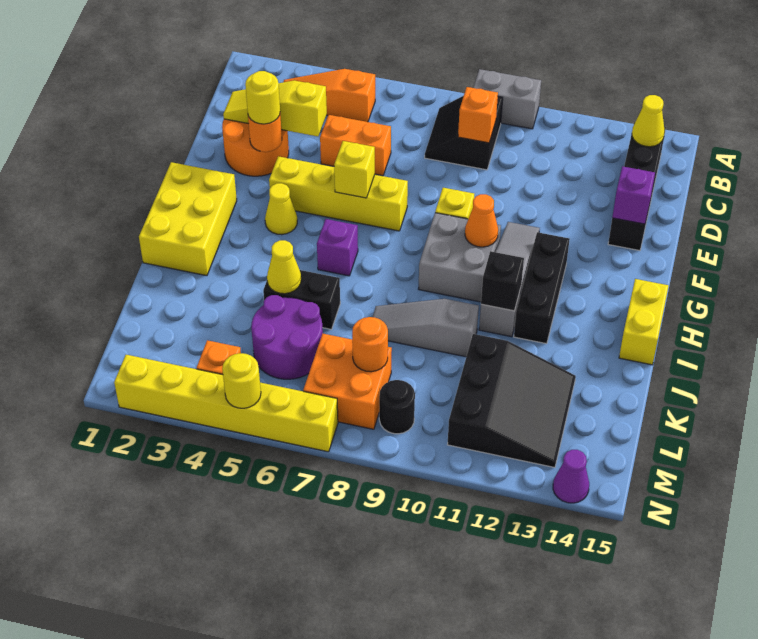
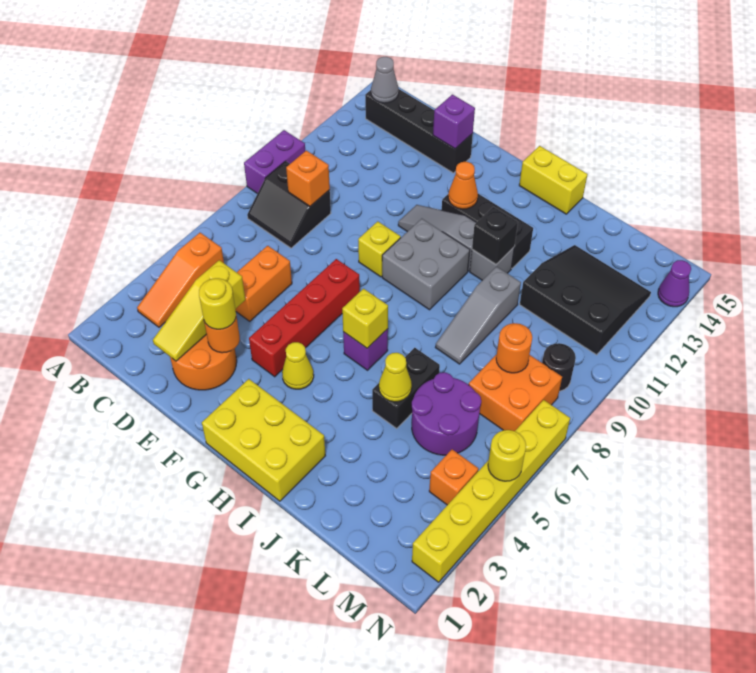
grey brick A9:A10 level 1 -> purple brick A9:A10 level 1
yellow cone B14 level 2 -> grey cone B14 level 2
yellow brick F4:F7 level 1 -> red brick F4:F7 level 1
yellow brick F6 level 2 -> yellow brick H6 level 2
orange cone G10 level 2 -> orange cone G12 level 2

